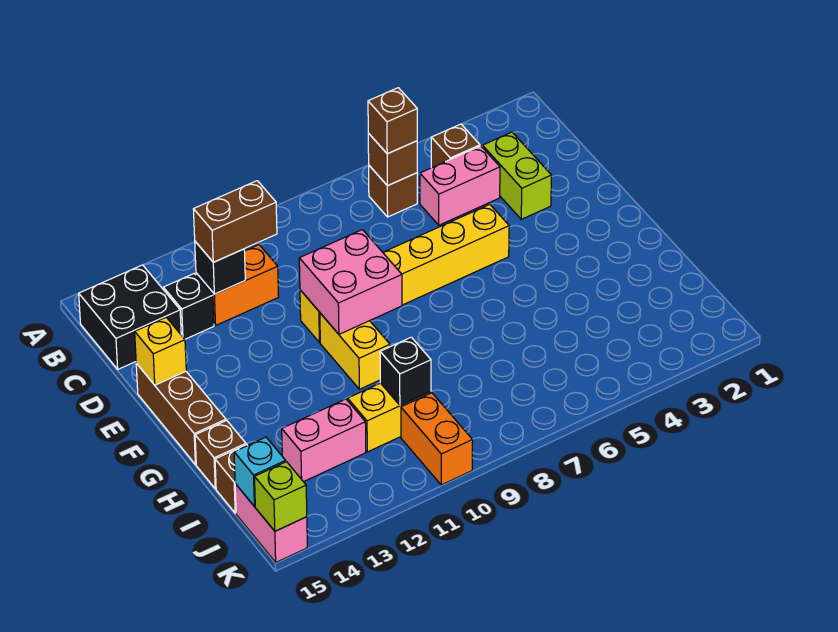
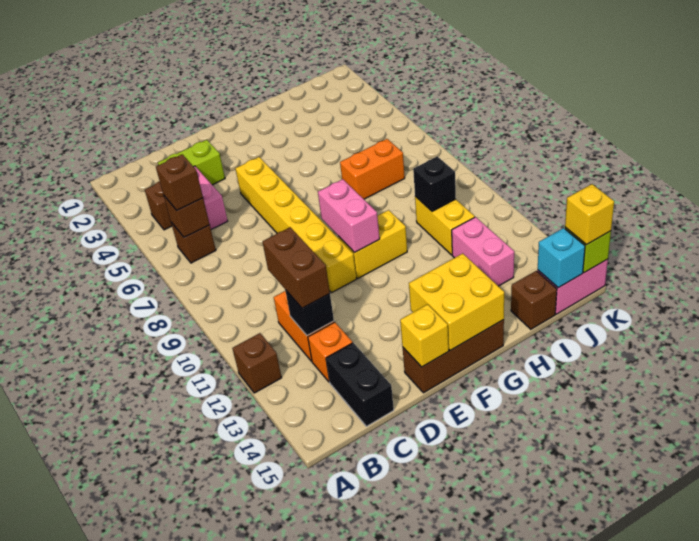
black brick B14:C15 level 1 -> black brick C14:C15 level 1
black brick C13 level 1 -> orange brick C13 level 1
pink brick E9:F10 level 2 -> pink brick F9:F10 level 2
none -> yellow brick F14:G15 level 2
brown brick H15 level 1 -> brown brick A12 level 1
orange brick J10:K10 level 1 -> orange brick H7:I7 level 1
none -> yellow brick K15 level 3

